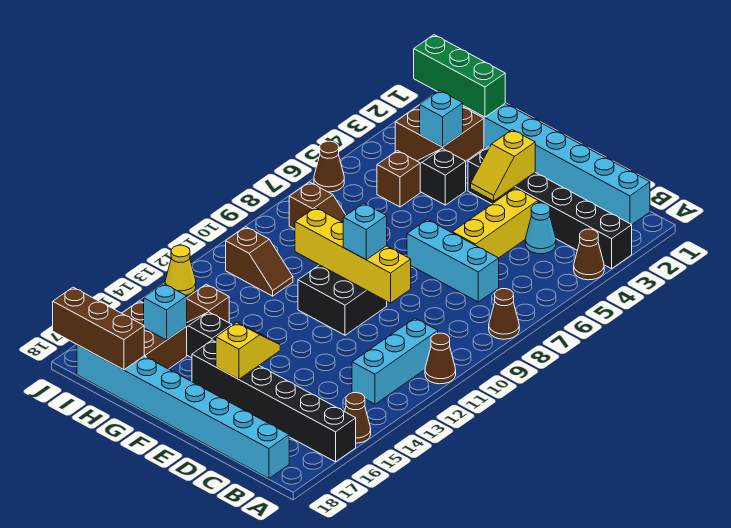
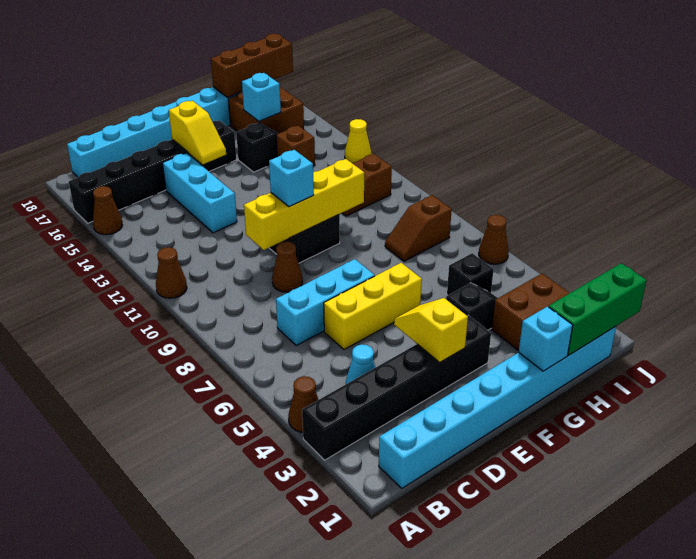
brown cone A8 level 1 -> brown cone D9 level 1
cyan brick B11:B13 level 1 -> cyan brick D13:D15 level 1
yellow brick D4:D6 level 1 -> yellow brick D6:F6 level 1
cyan brick H3 level 2 -> cyan brick G1 level 2
brown brick H5 level 1 -> black brick H5 level 1

